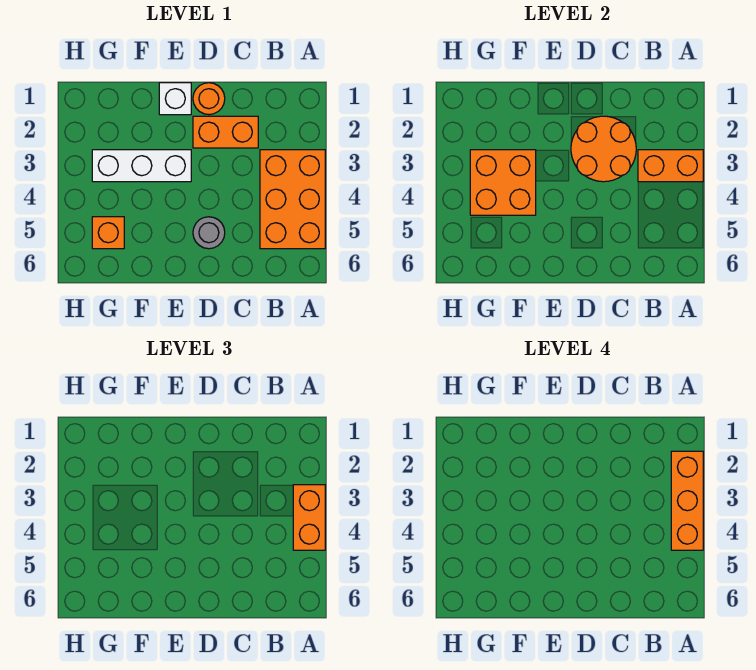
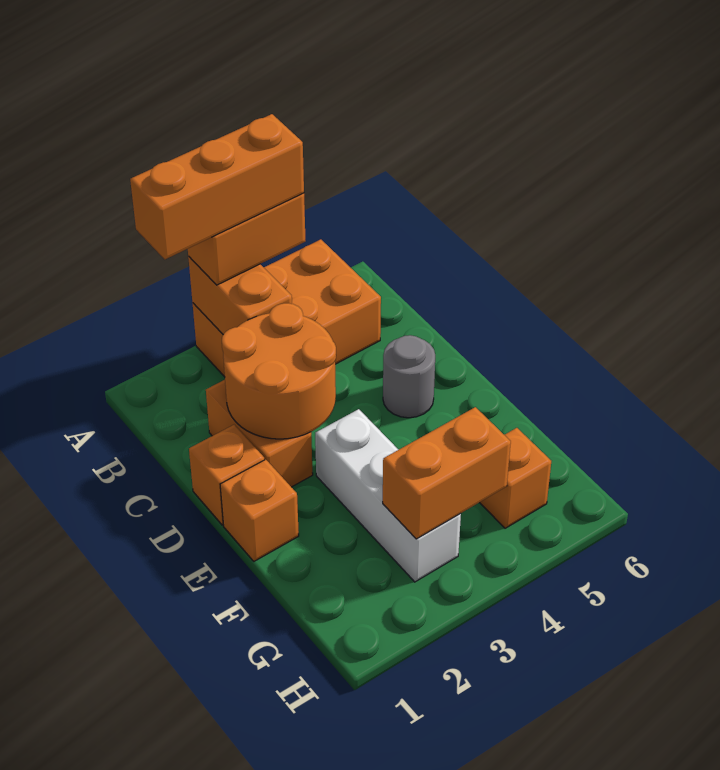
orange round brick D1 level 1 -> orange brick D1 level 1
white brick E1 level 1 -> orange brick E1 level 1
orange brick F3:G4 level 2 -> orange brick G3:G4 level 2

